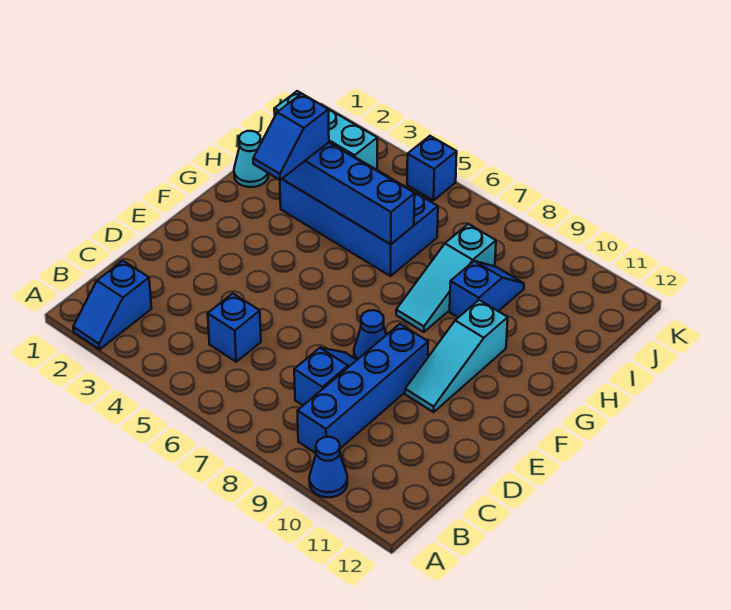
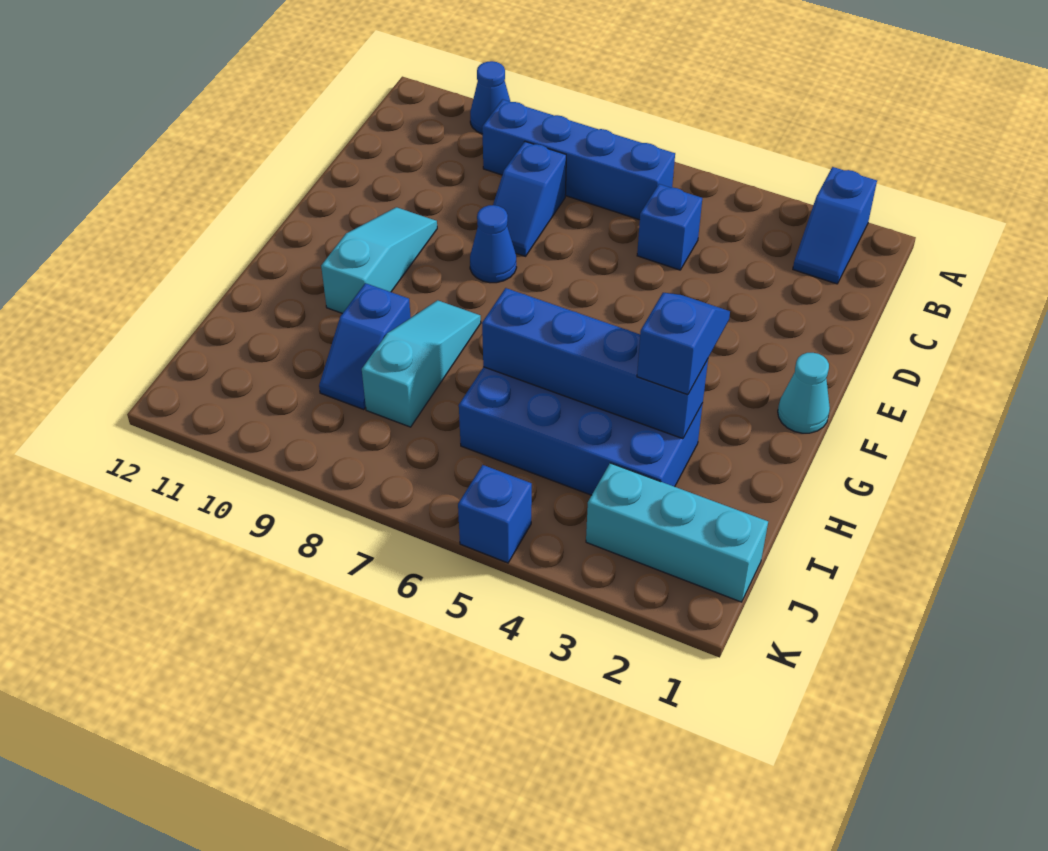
blue slope A2:B2 level 1 top B -> blue slope A2:B2 level 1 top A
blue brick B9:E9 level 1 -> blue brick B6:B9 level 1
cyan cone H1 level 1 -> cyan cone F1 level 1

